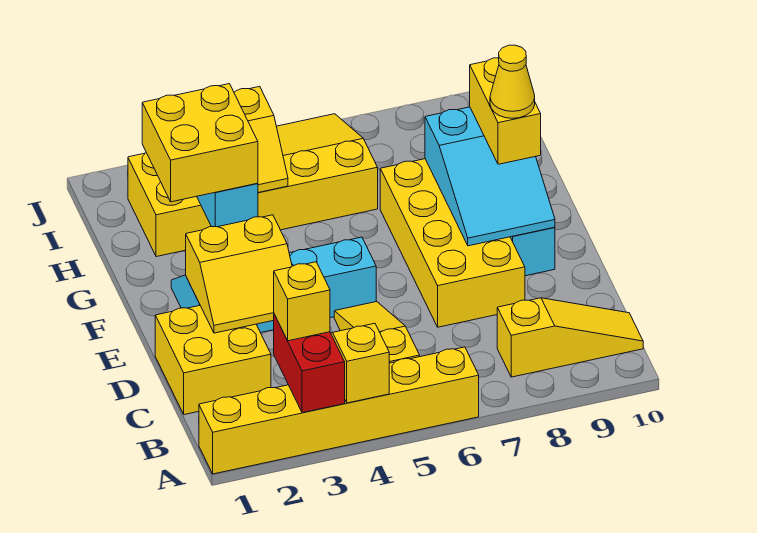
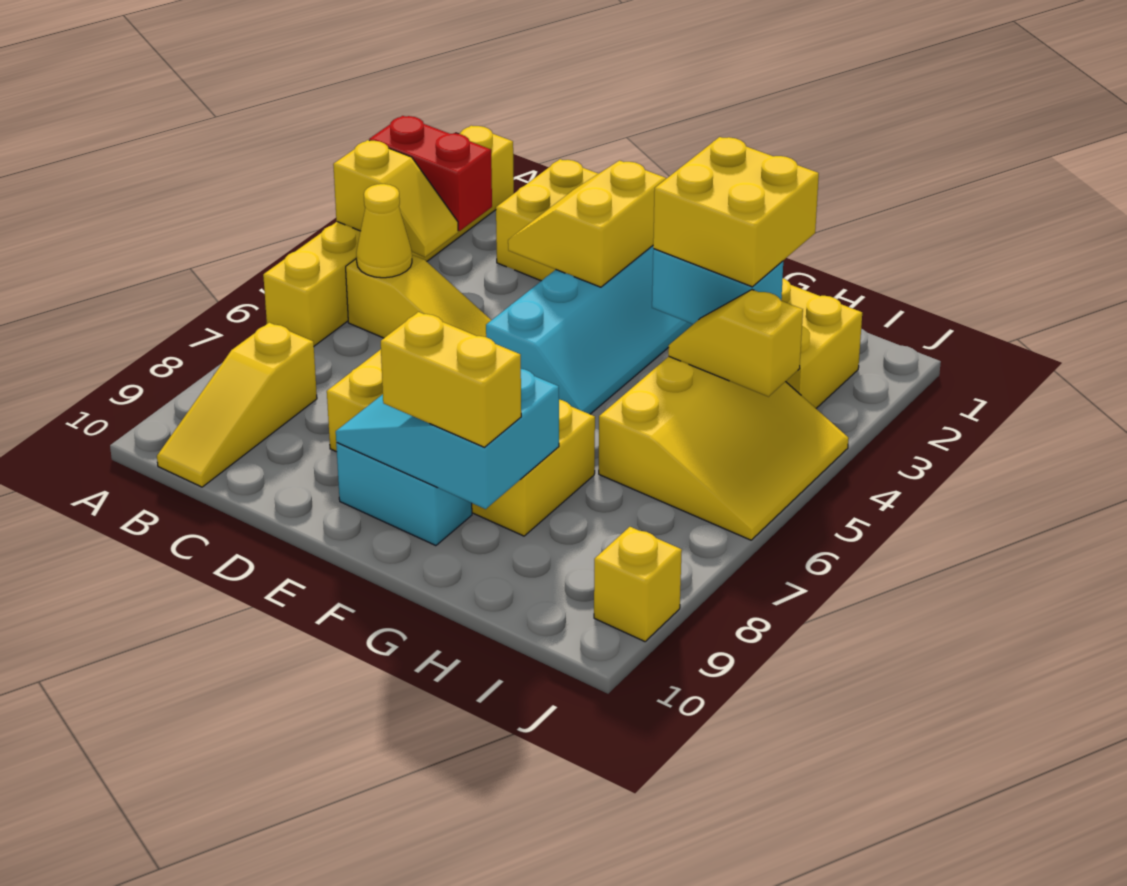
yellow brick B3 level 3 -> yellow brick J9 level 1
yellow cone F9 level 4 -> yellow cone B5 level 2

